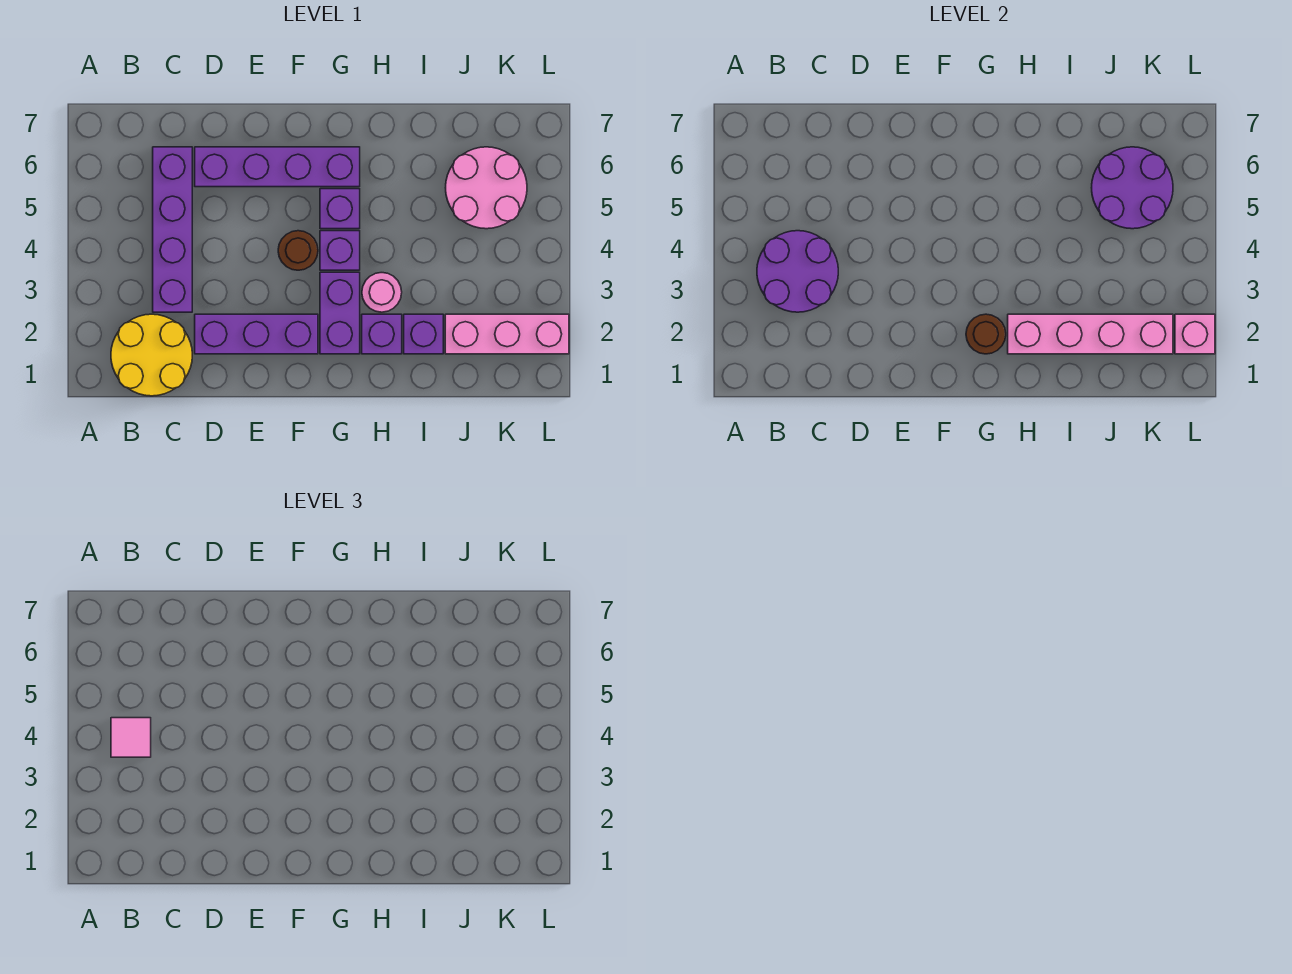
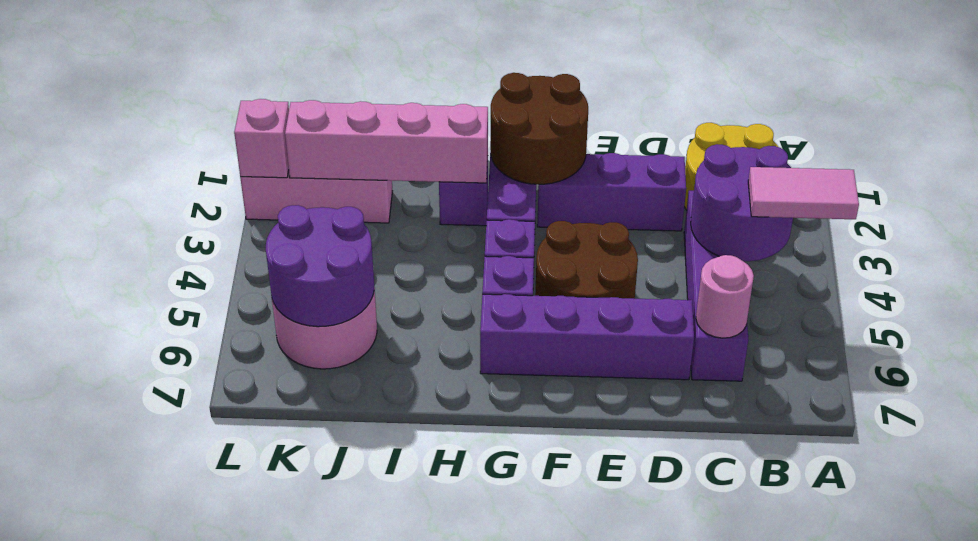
pink tile B4 level 3 -> pink tile A4:B4 level 3
brown round brick F4 level 1 -> brown round brick E4:F5 level 1
brown round brick G2 level 2 -> brown round brick F1:G2 level 2
pink round brick H3 level 1 -> pink round brick C6 level 2
purple brick I2 level 1 -> none

